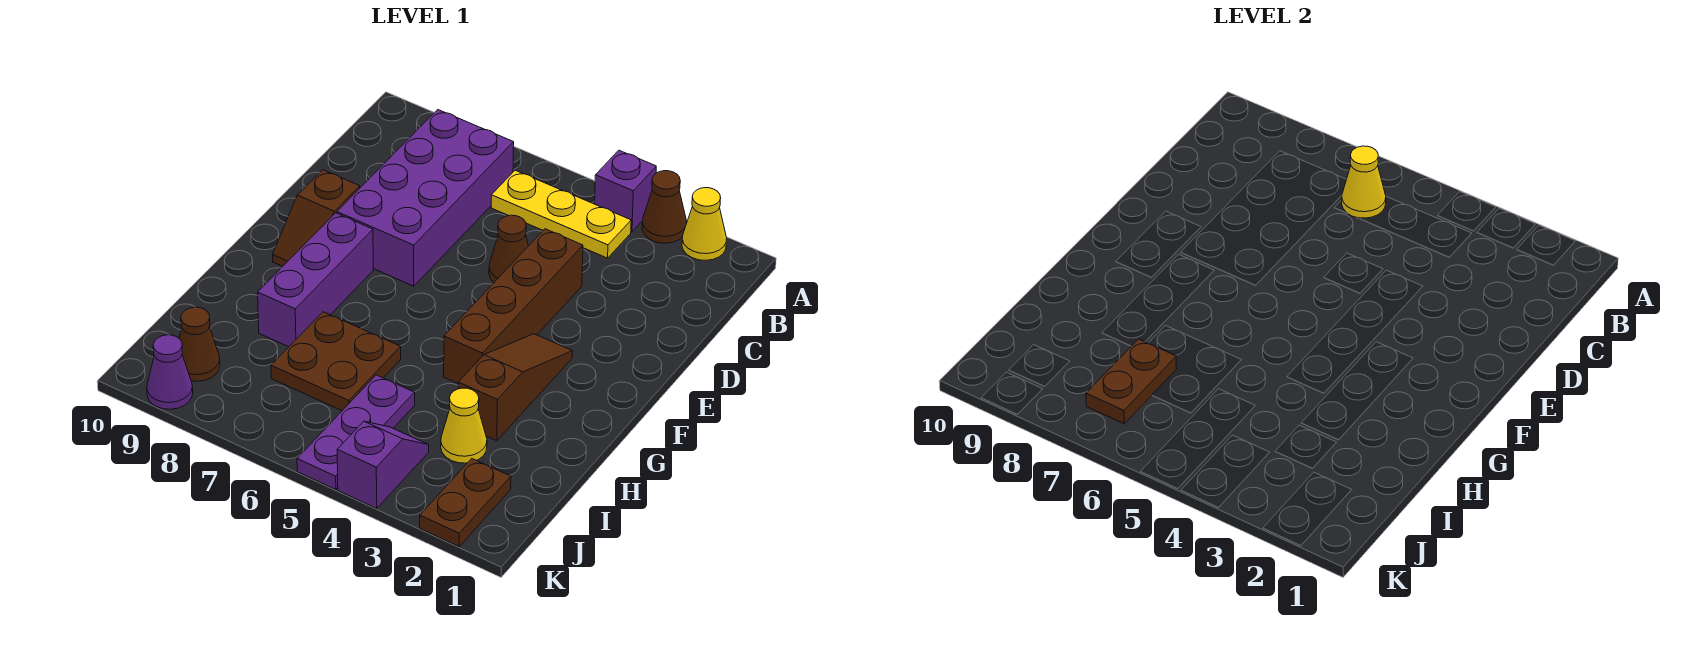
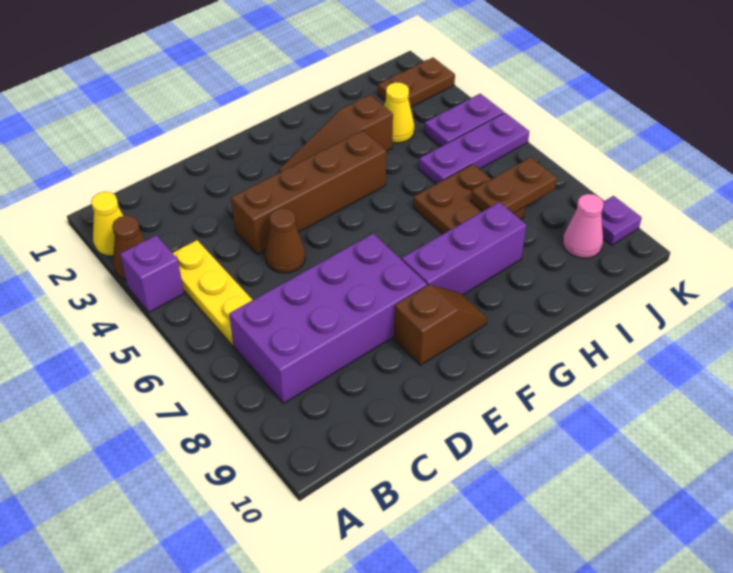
yellow cone B6 level 2 -> none
purple slope J4:K4 level 1 top K -> purple plate J4:K4 level 1
brown cone J9 level 1 -> pink cone J9 level 1
purple cone K9 level 1 -> purple plate K9 level 1

